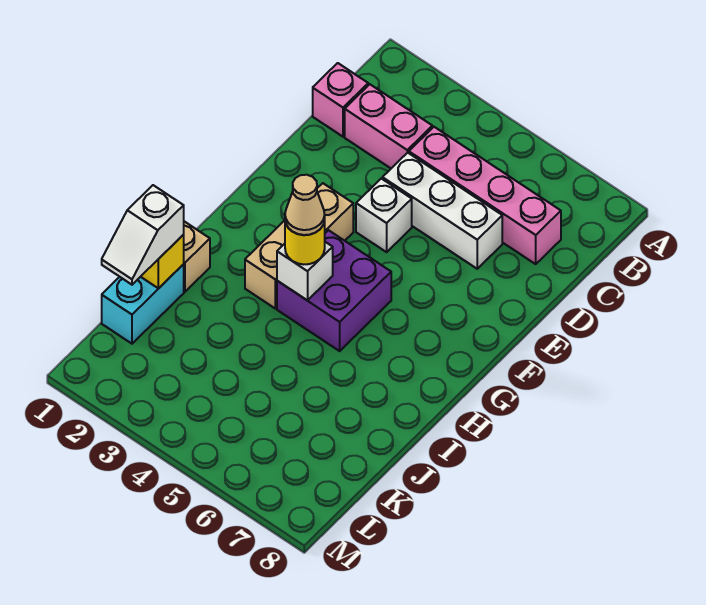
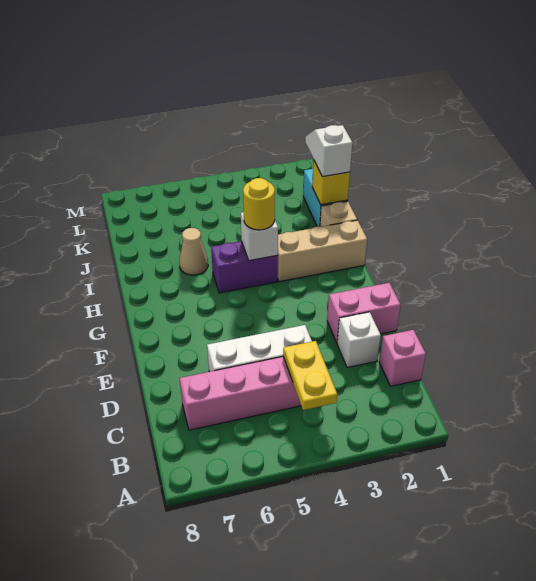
none -> yellow plate B4:C4 level 2
pink brick C2:C3 level 1 -> pink brick E1:E2 level 1
white brick E4 level 1 -> white brick D2 level 1
tan brick F3:H3 level 1 -> tan brick H1:H3 level 1
purple brick G4:H5 level 1 -> purple brick H4:H5 level 1
tan cone H4 level 4 -> tan cone I6 level 1

